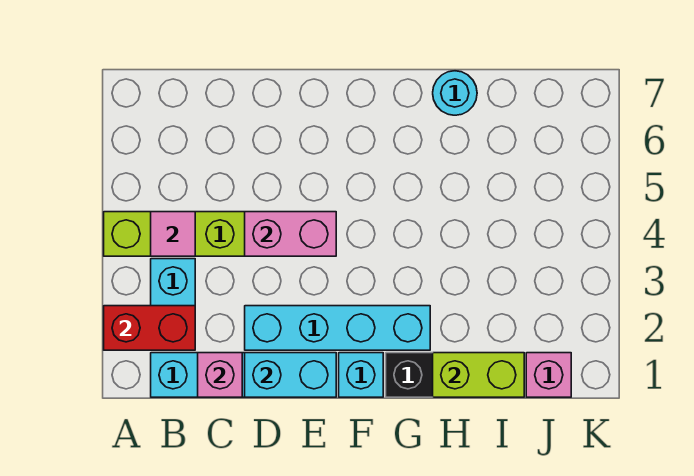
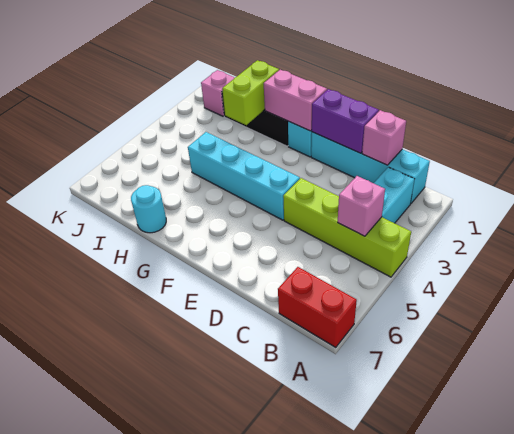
red brick A2:B2 level 2 -> red brick A7:B7 level 1
pink tile B4 level 2 -> pink brick B4 level 2
cyan brick D1:E1 level 2 -> purple brick D1:E1 level 2
cyan brick D2:G2 level 1 -> cyan brick E4:H4 level 1
pink brick D4:E4 level 2 -> pink brick F1:G1 level 2
lime brick H1:I1 level 2 -> lime brick H1:H2 level 2

